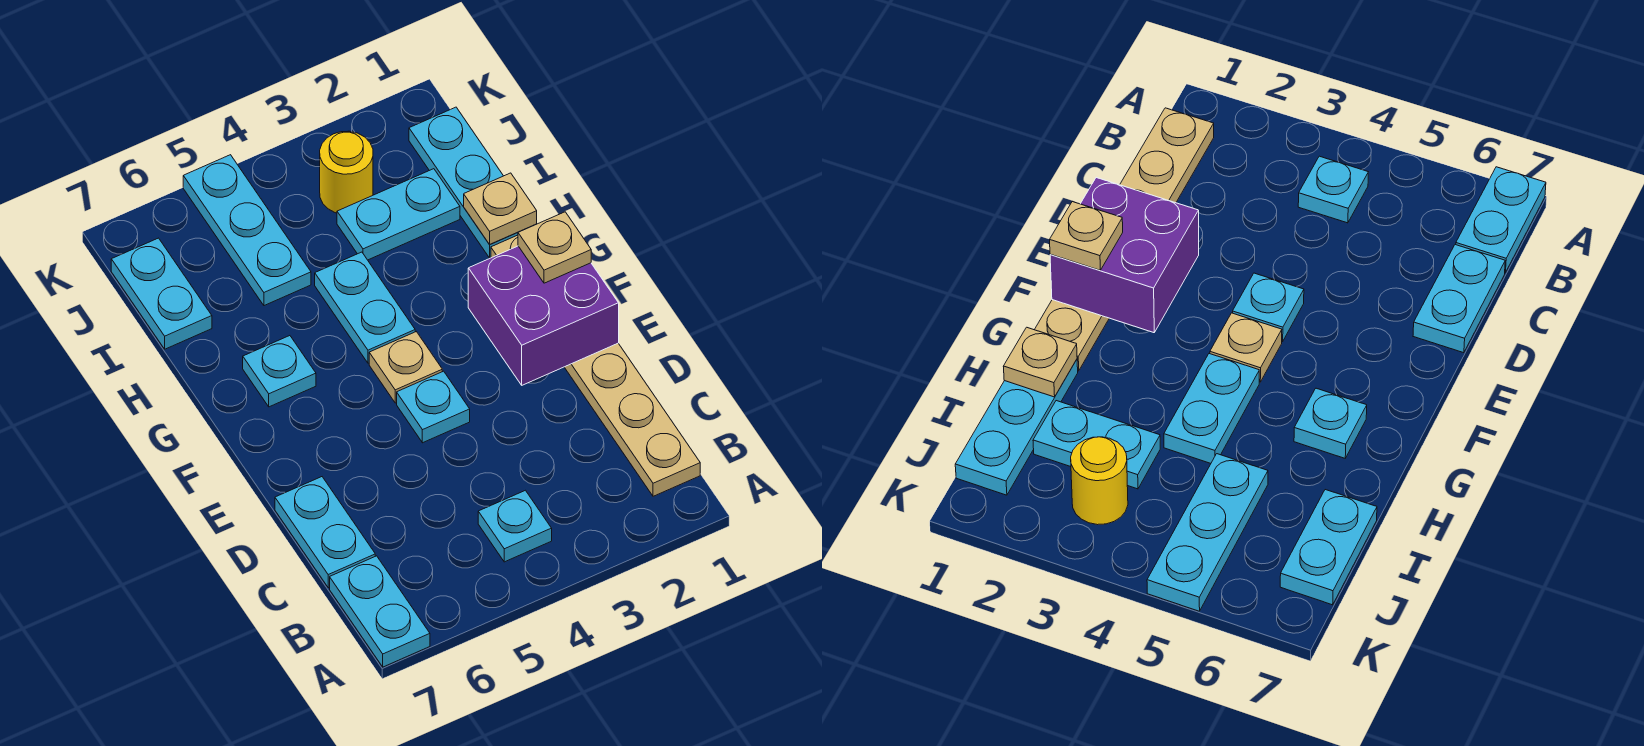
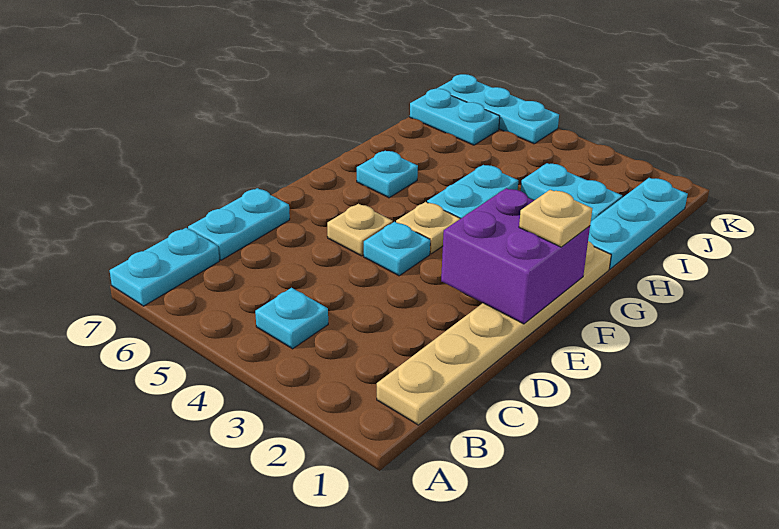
tan plate H1 level 2 -> tan plate E5 level 1
cyan plate I5:K5 level 1 -> cyan plate K5:K7 level 1
cyan plate I7:J7 level 1 -> cyan plate J6:J7 level 1
yellow round brick J3 level 1 -> none

